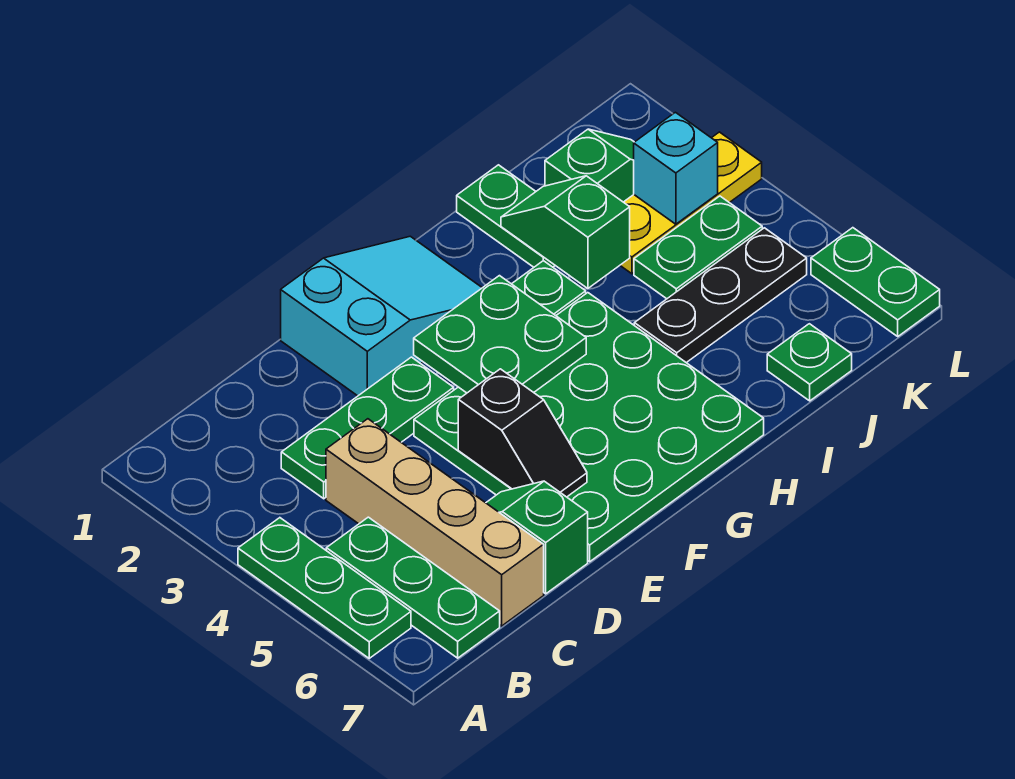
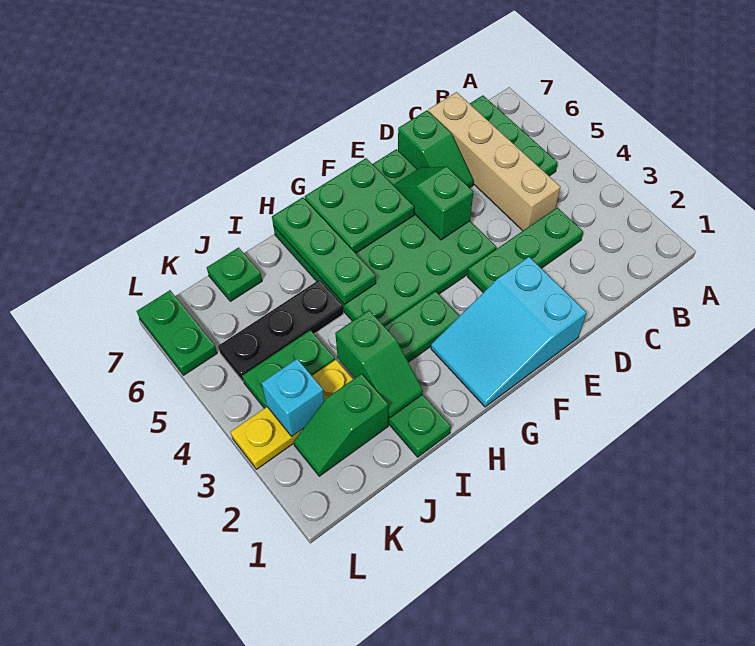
green plate A4:A6 level 1 -> green plate H5:H7 level 2
black slope E5:E6 level 2 top 5 -> green slope E5:E6 level 2 top 5
green plate F3:G4 level 2 -> green plate F6:G7 level 2

